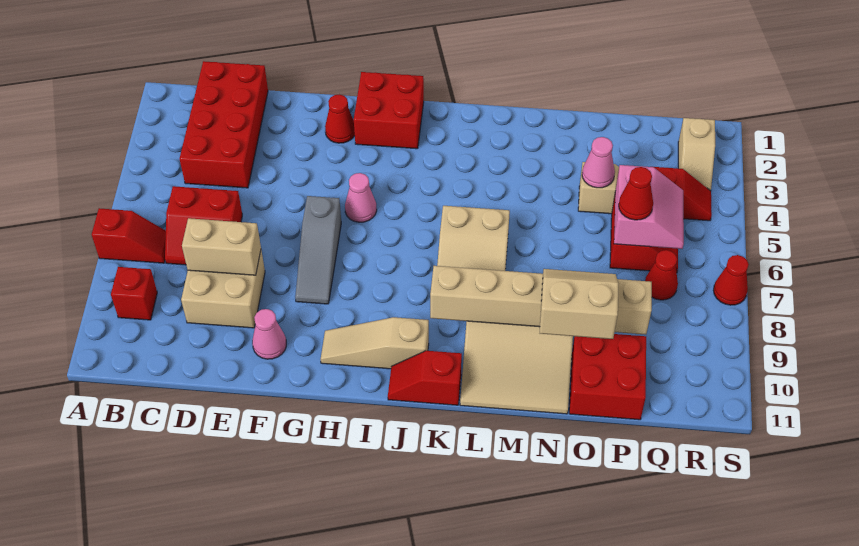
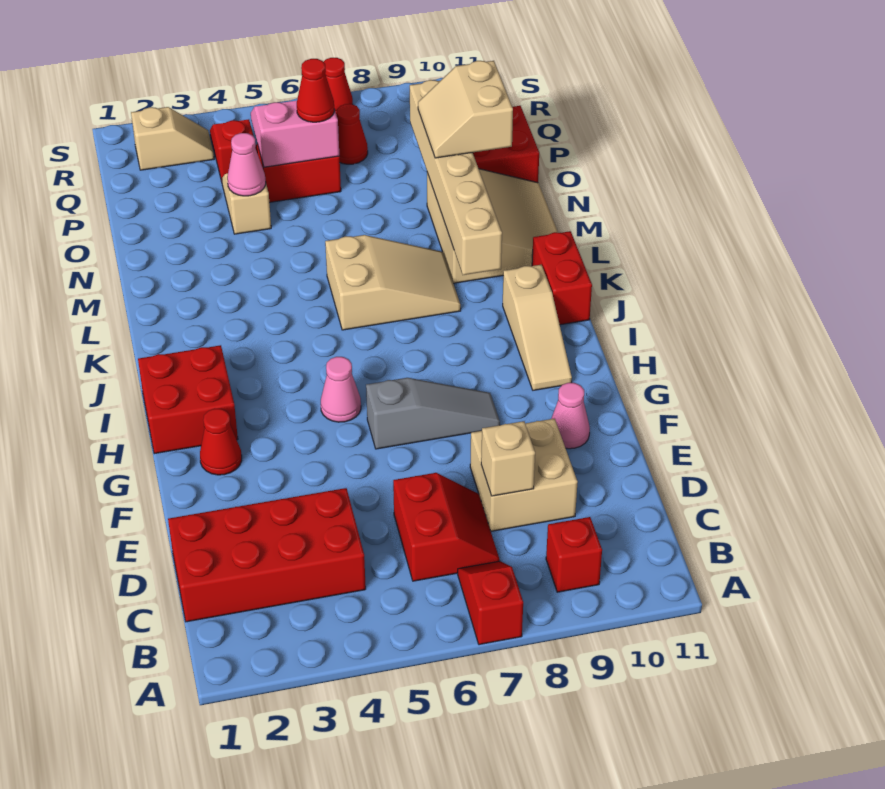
tan brick D8:E8 level 2 -> tan brick D8 level 2
red slope J11:K11 level 1 top K -> red brick J11:K11 level 1

